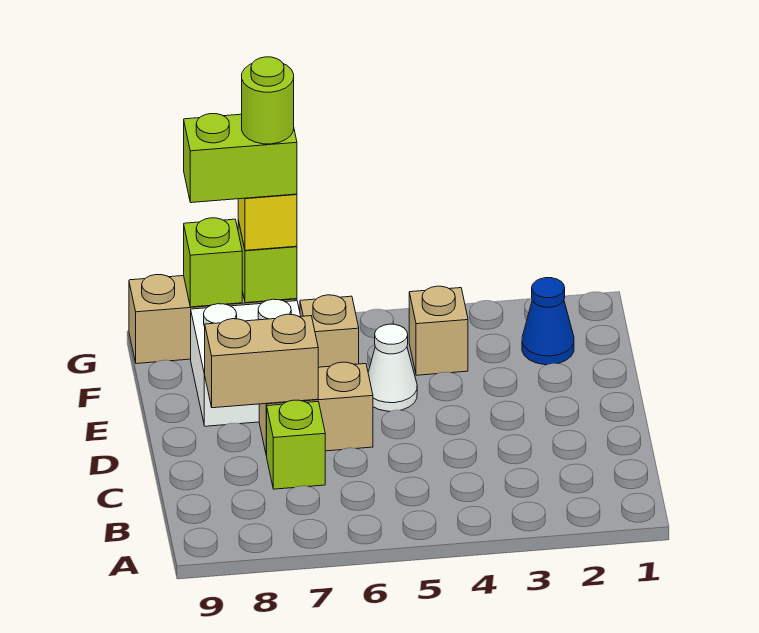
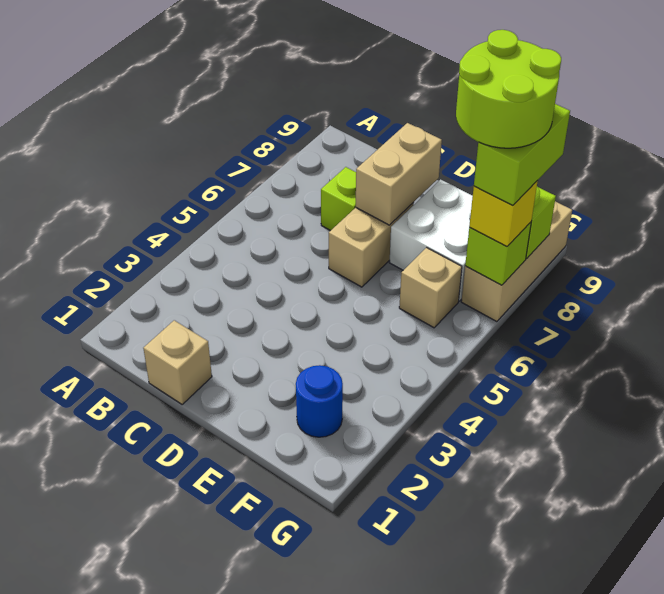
white cone E5 level 1 -> none
blue cone F2 level 1 -> blue round brick F2 level 1
tan brick F4 level 1 -> tan brick C1 level 1
lime round brick G7 level 5 -> lime round brick F7:G8 level 5

